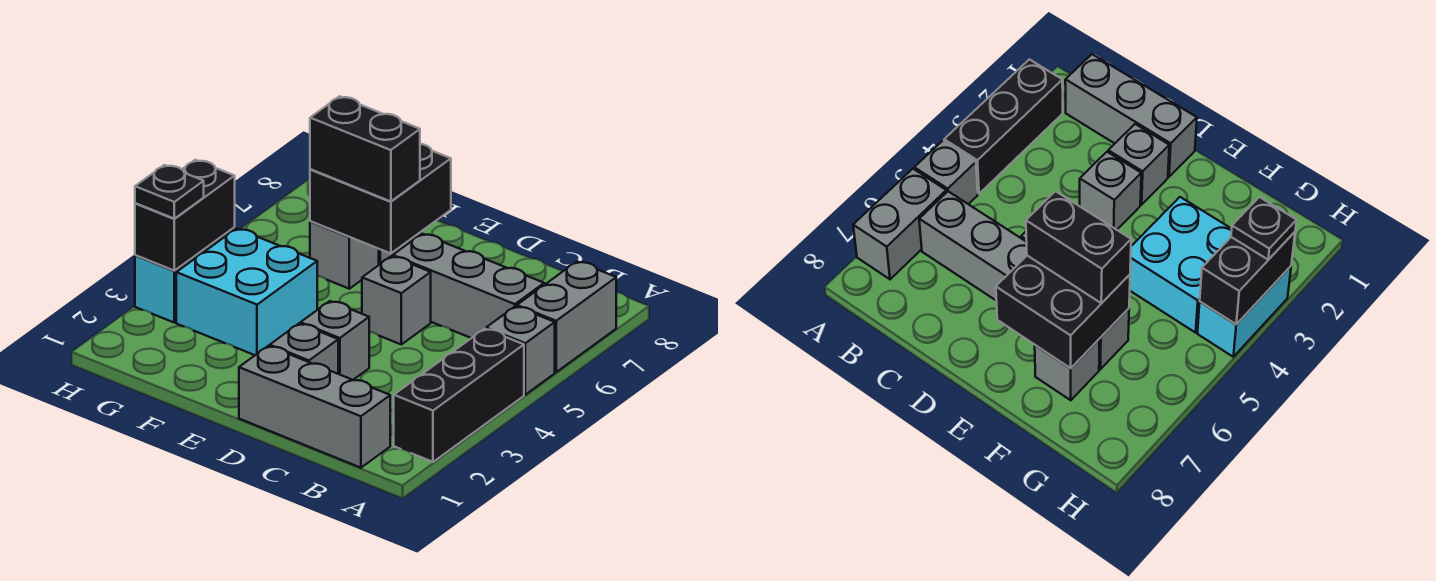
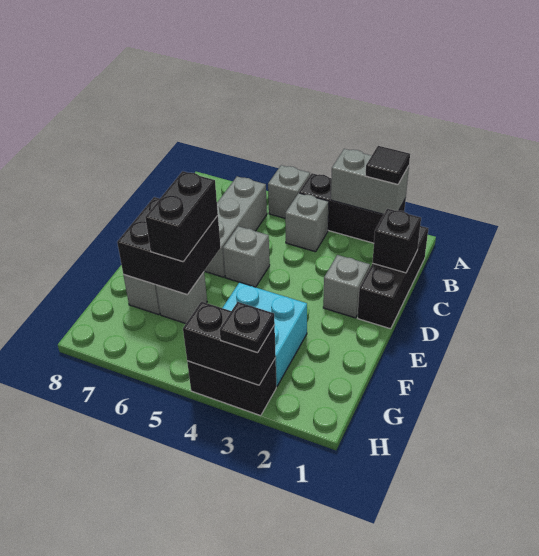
none -> black tile A2 level 3
grey brick A6:A7 level 1 -> grey brick A2:A3 level 2
grey brick B1:D1 level 1 -> black brick B1:D1 level 1
none -> black brick C1 level 2
grey brick D3 level 1 -> grey brick B4 level 1
cyan brick H3:H4 level 1 -> black brick H3:H4 level 1

